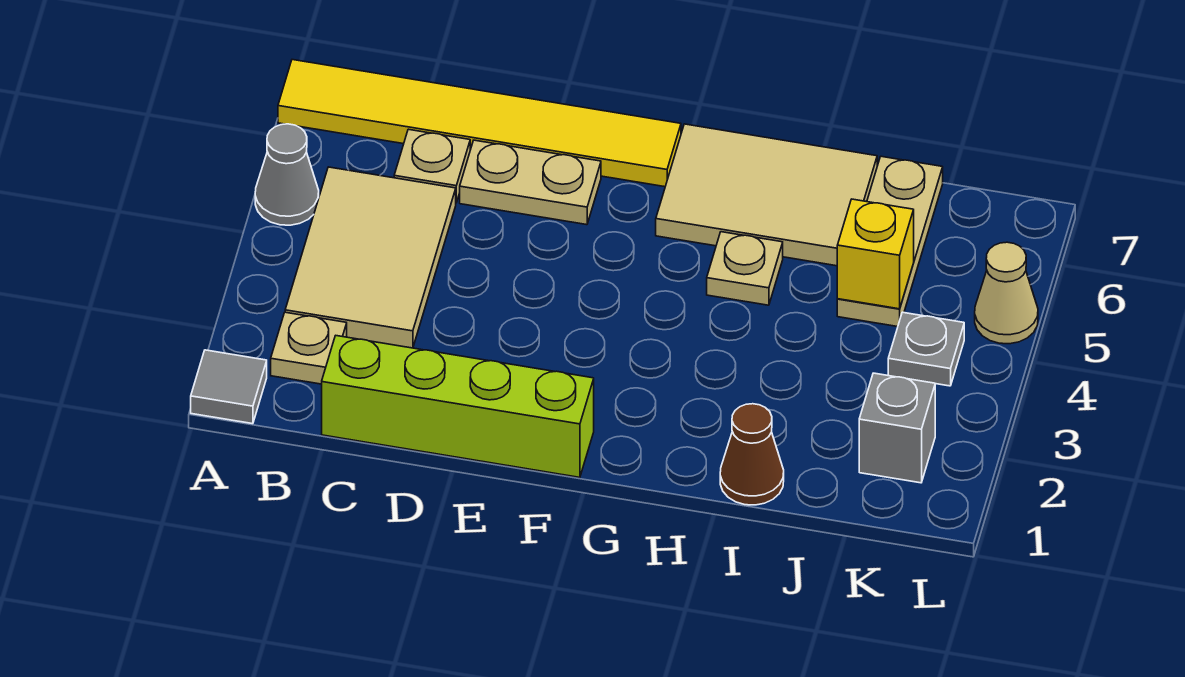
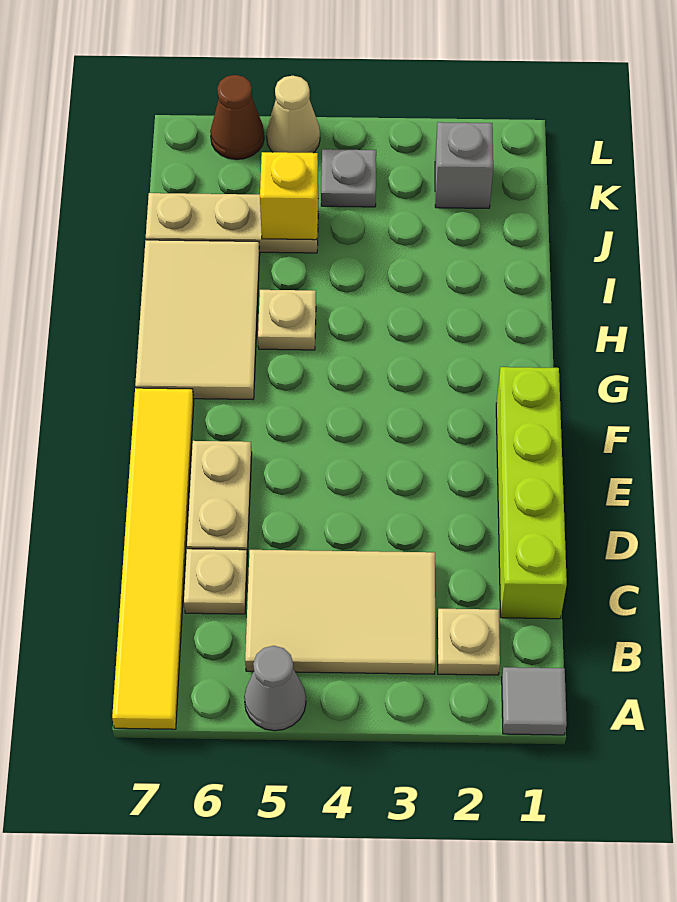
brown cone I1 level 1 -> brown cone L6 level 1

